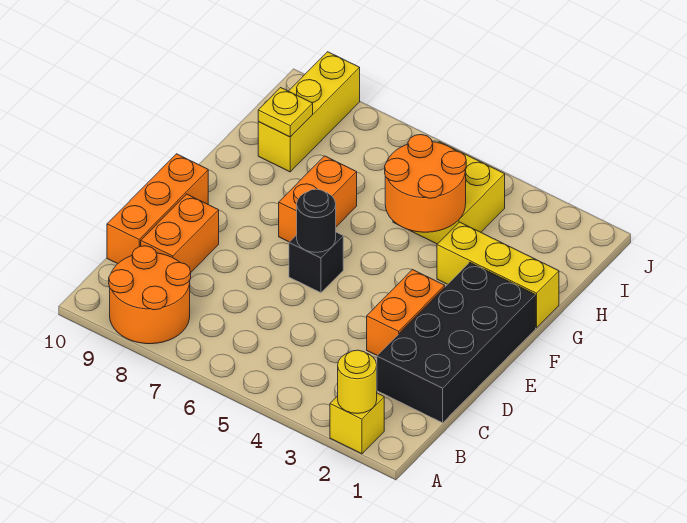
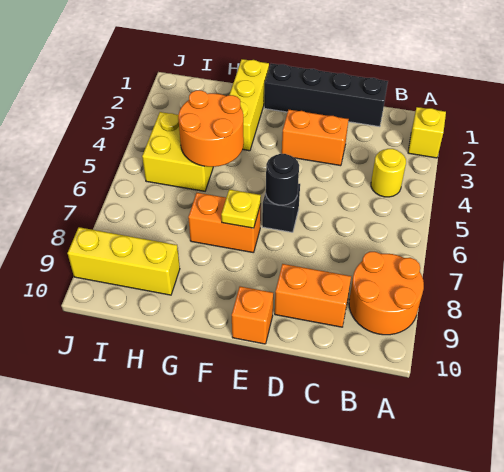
yellow round brick A2 level 2 -> yellow round brick B4 level 1
black brick C1:F2 level 1 -> black brick C1:F1 level 1
orange brick C10:E10 level 1 -> orange brick E10 level 1
yellow plate H9 level 2 -> yellow plate F7 level 2

